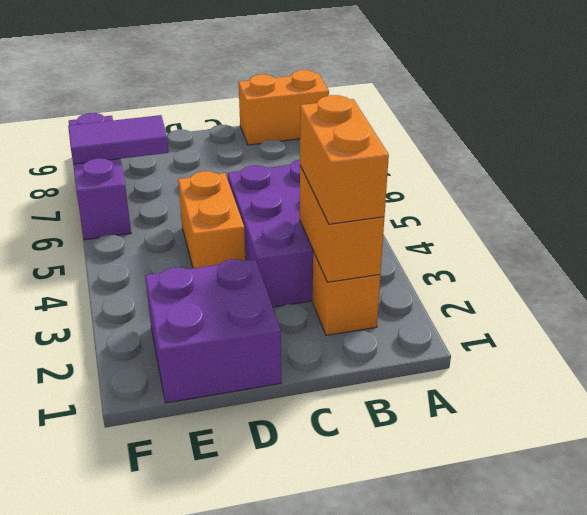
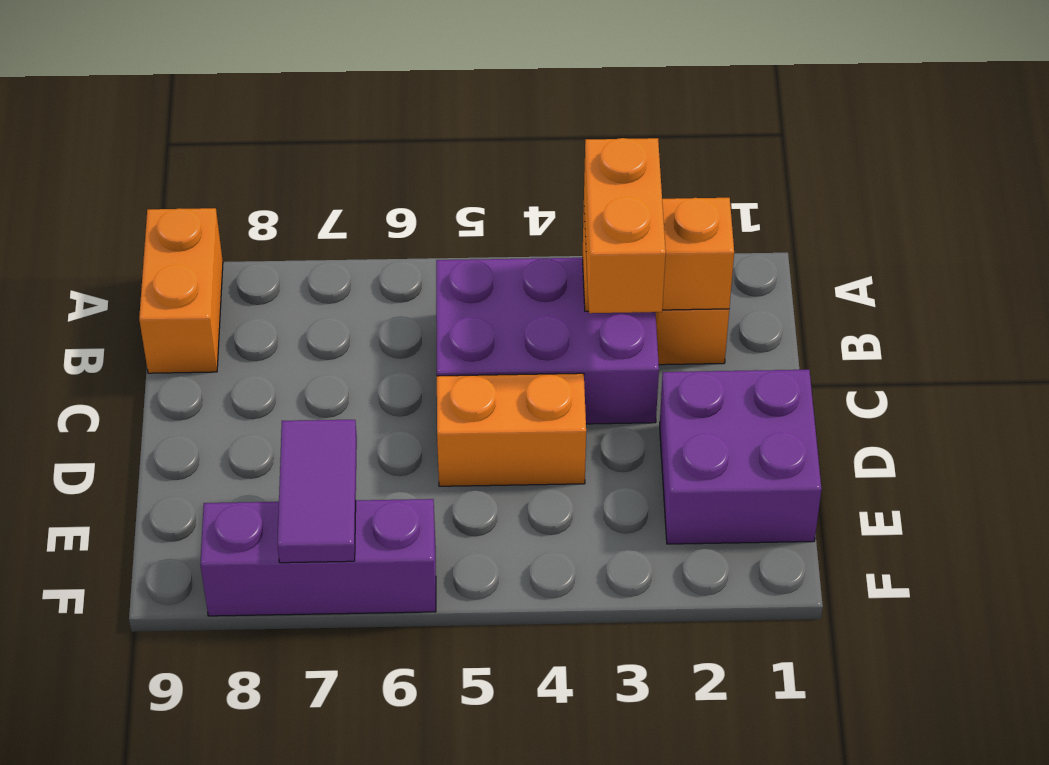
orange brick B2:B3 level 3 -> orange brick B3:C3 level 3

